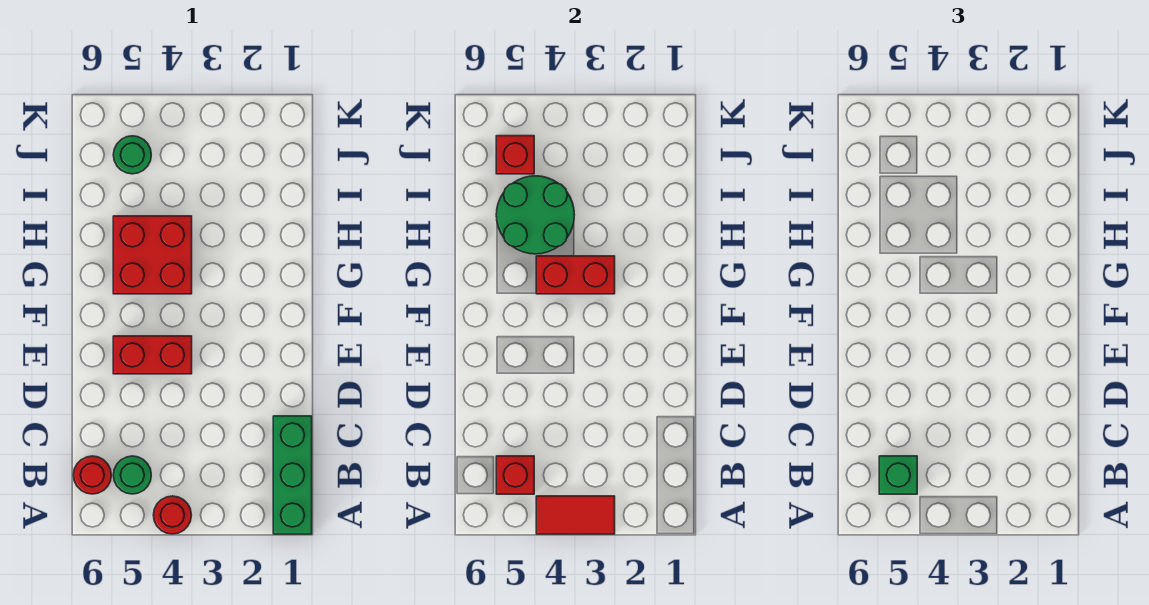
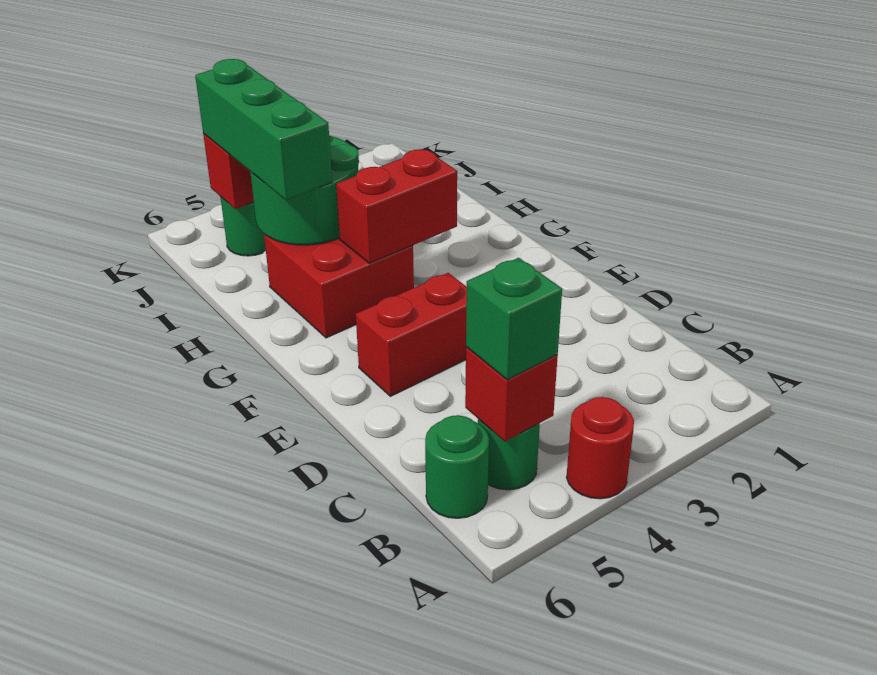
green brick A1:C1 level 1 -> green brick H5:J5 level 3
red tile A3:A4 level 2 -> none
red round brick B6 level 1 -> green round brick B6 level 1

